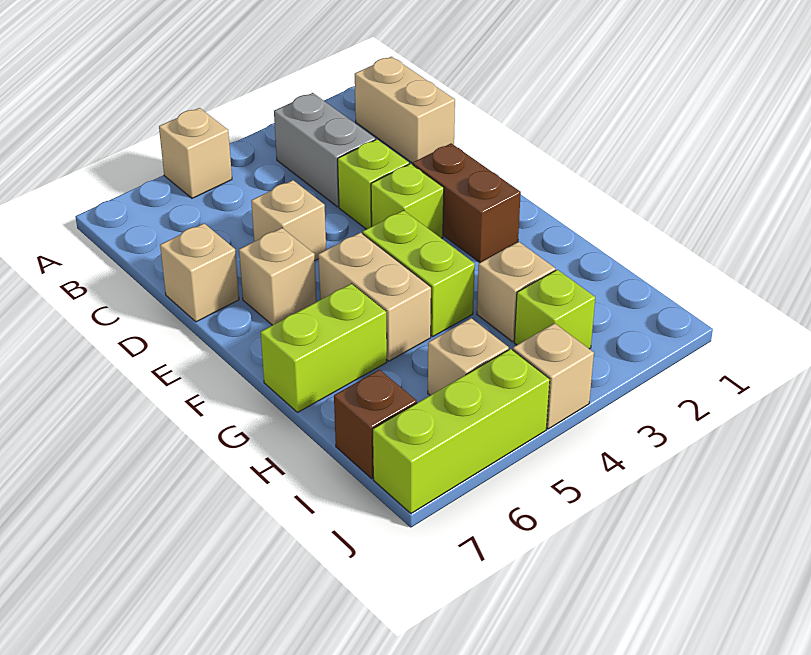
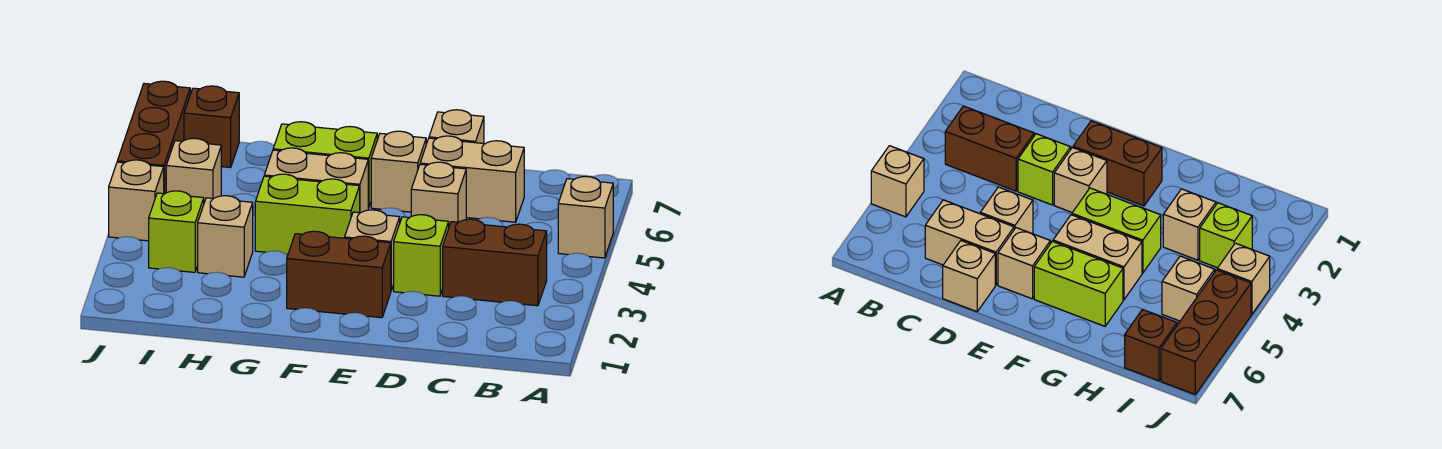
tan brick B1:C1 level 1 -> tan brick C6:D6 level 1
grey brick B3:C3 level 1 -> brown brick B3:C3 level 1
lime brick E3 level 1 -> tan brick E3 level 1
lime brick G6:G7 level 1 -> lime brick F6:G6 level 1
lime brick J5:J7 level 1 -> brown brick J5:J7 level 1

